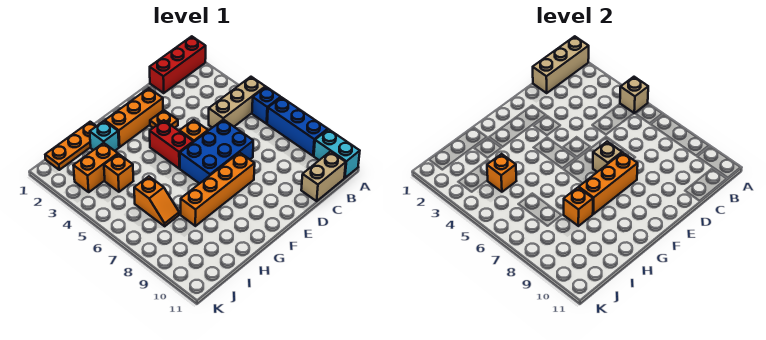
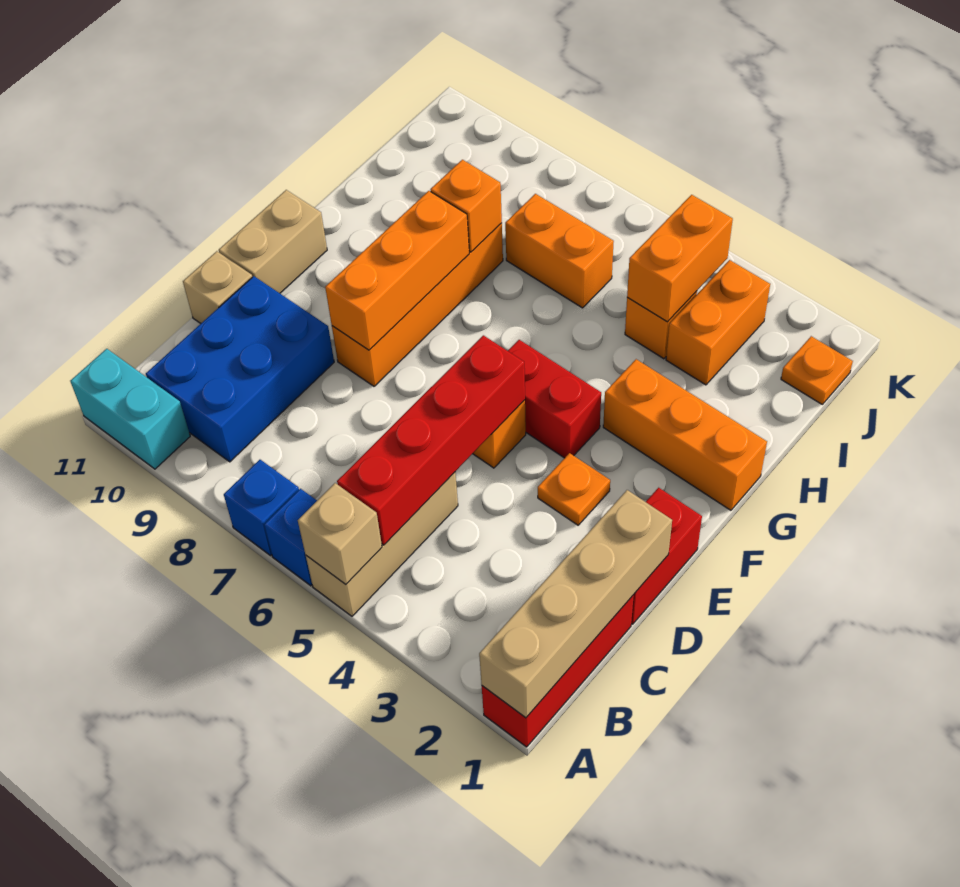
tan brick A1:C1 level 2 -> tan brick A1:D1 level 2
blue brick A7:A9 level 1 -> blue brick A7 level 1
none -> red brick B5:E5 level 2
tan brick B11:C11 level 1 -> tan brick E11:F11 level 1
none -> red brick D1:E1 level 1
blue brick D6:F7 level 1 -> blue brick B9:D10 level 1
orange brick E2:G2 level 1 -> orange brick G1:G3 level 1
tan brick E7 level 2 -> tan brick D11 level 1
orange plate H1:J1 level 1 -> orange plate J1 level 1
cyan brick H2 level 1 -> none
orange brick I4 level 2 -> orange brick I4:J4 level 2
orange slope I6:I7 level 1 top 6 -> orange brick I6:I7 level 1

